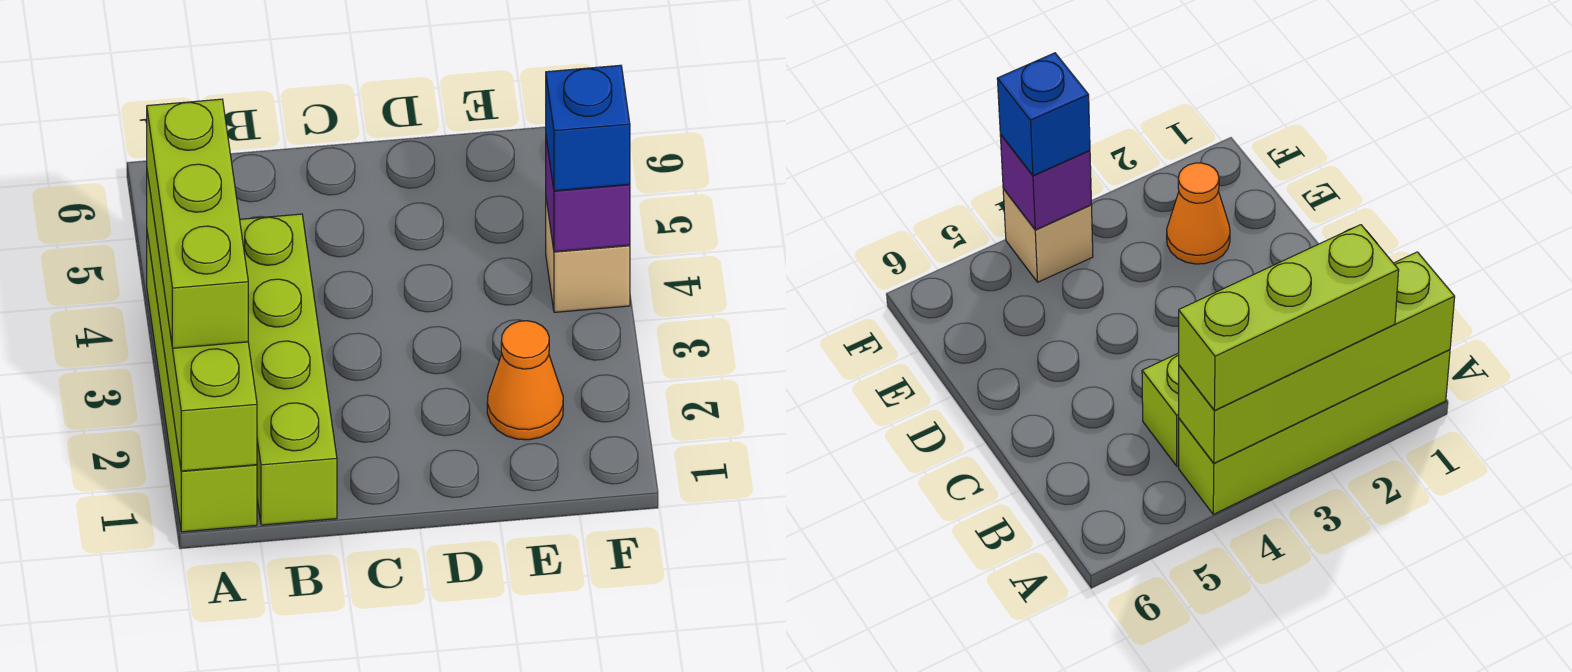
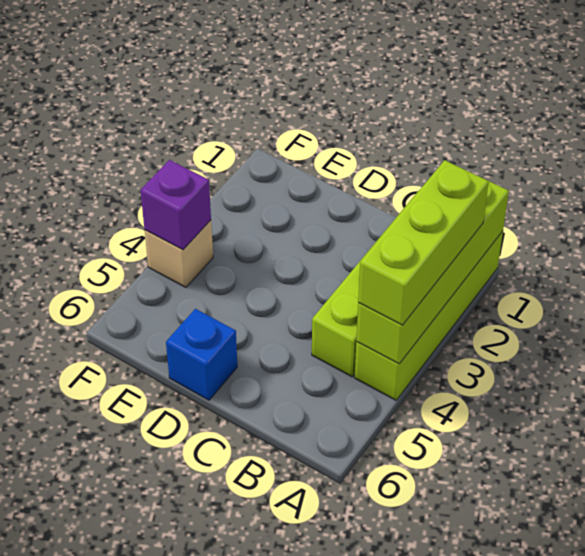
orange cone E2 level 1 -> none
blue brick F4 level 3 -> blue brick D6 level 1

